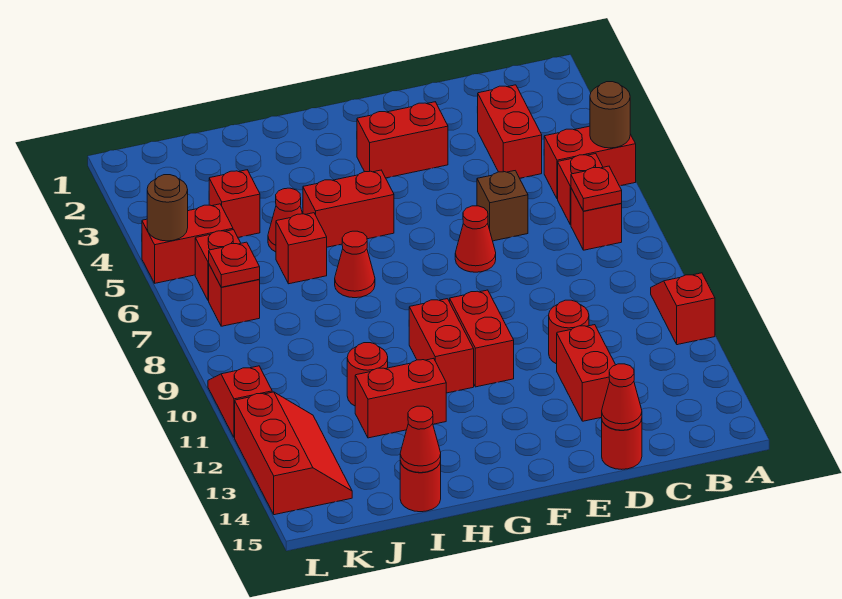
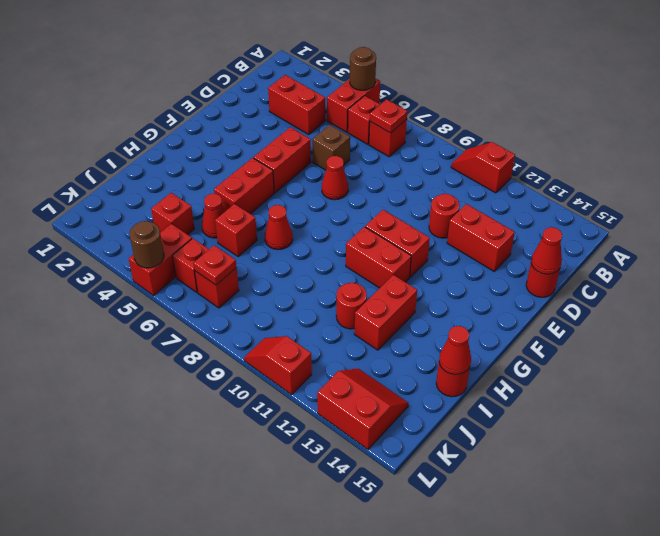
red brick E3:F3 level 1 -> red brick E5:F5 level 1
red slope K12:L14 level 1 top L -> red slope K13:L14 level 1 top L

